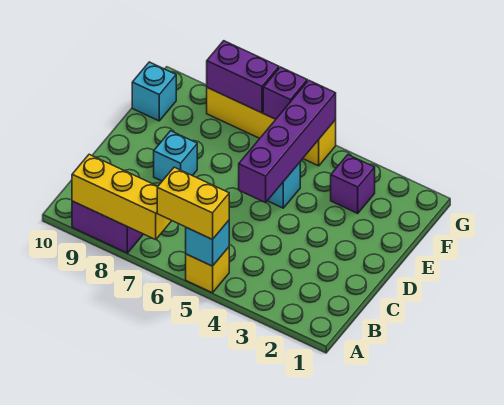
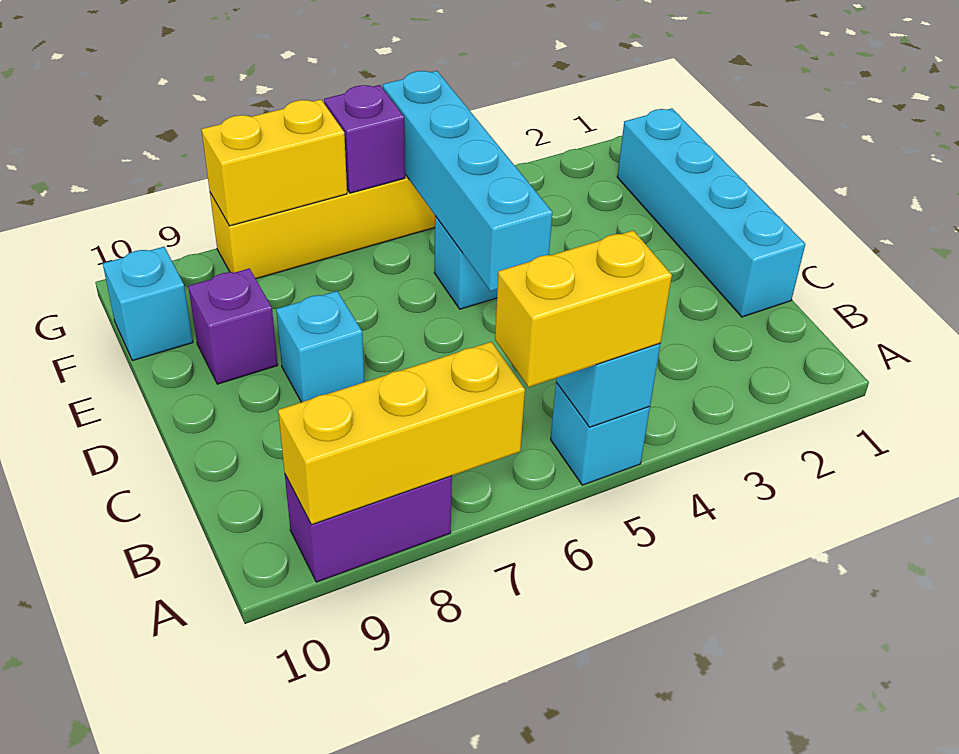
yellow brick A5 level 1 -> cyan brick A5 level 1
none -> cyan brick C1:F1 level 1
purple brick D5:G5 level 2 -> cyan brick D5:G5 level 2
purple brick F3 level 1 -> purple brick E9 level 1
purple brick G7:G8 level 2 -> yellow brick G7:G8 level 2

